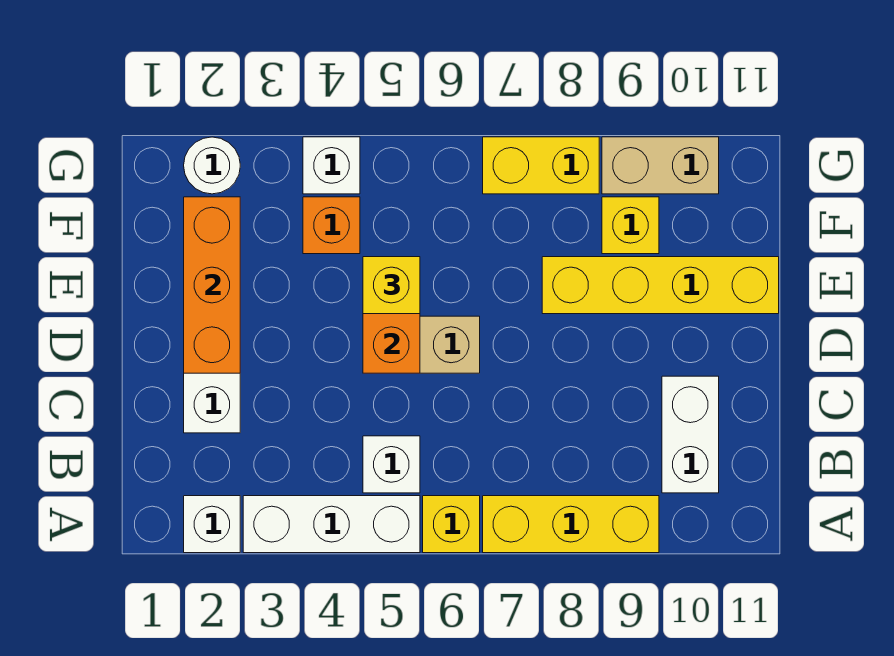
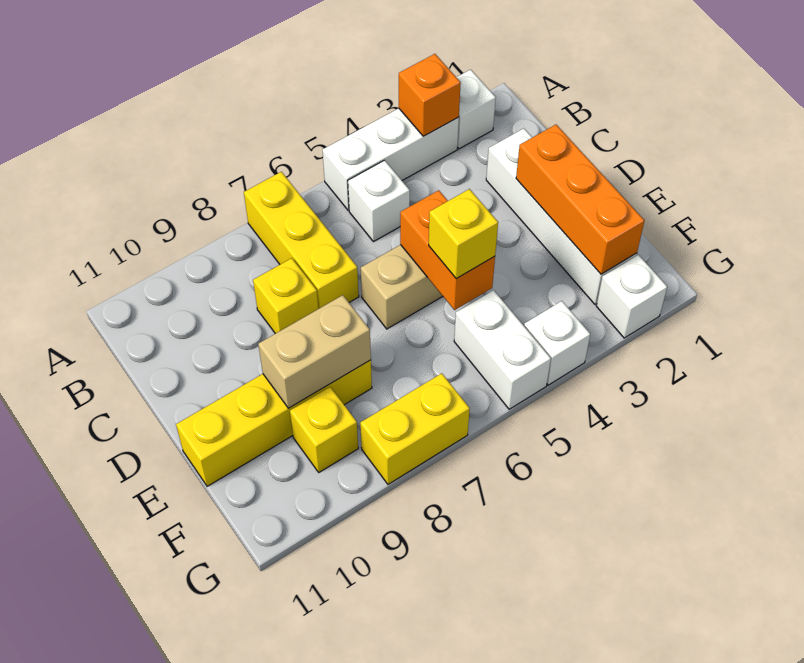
yellow brick A6 level 1 -> yellow brick C8 level 1
yellow brick A7:A9 level 1 -> yellow brick A7:C7 level 1
white brick B10:C10 level 1 -> white brick F5:G5 level 1
orange brick F4 level 1 -> orange brick A3 level 2
white round brick G2 level 1 -> white brick G2 level 1
tan brick G9:G10 level 1 -> tan brick E8:E9 level 2

